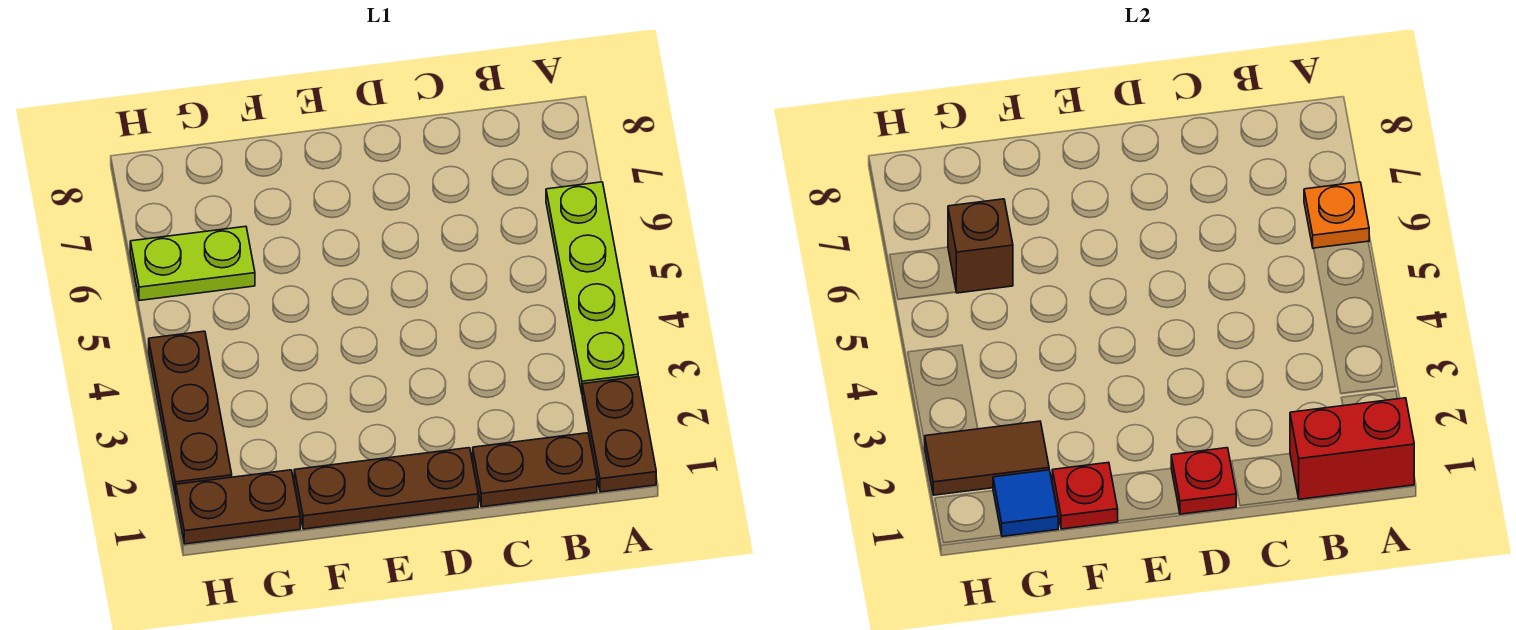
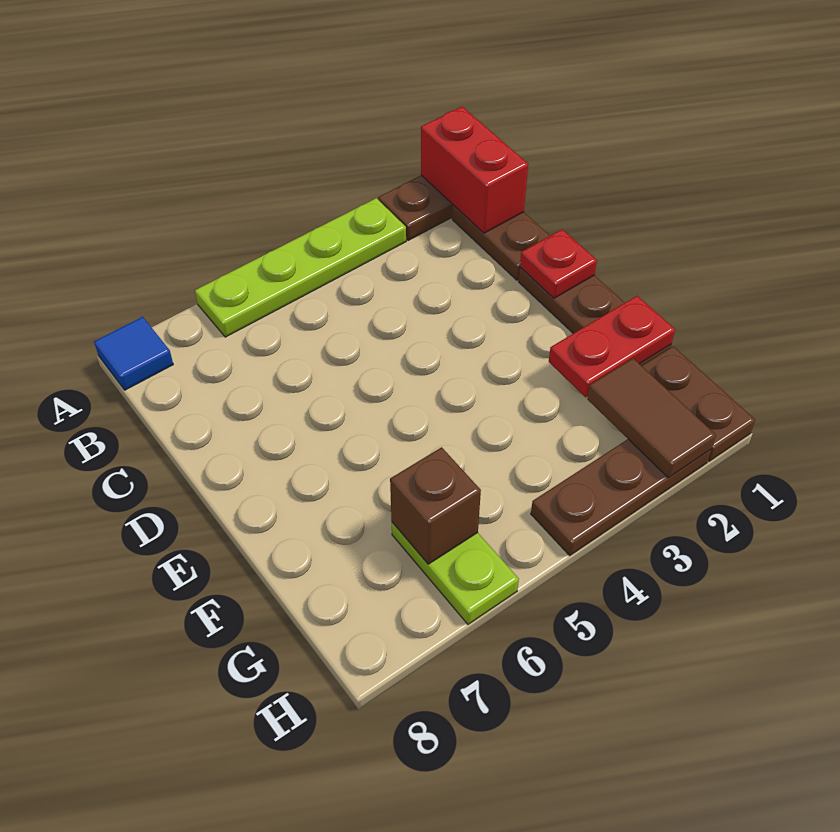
orange plate A6 level 2 -> none
red plate F1 level 2 -> red plate F1:F2 level 2
blue tile G1 level 2 -> blue tile A8 level 1

